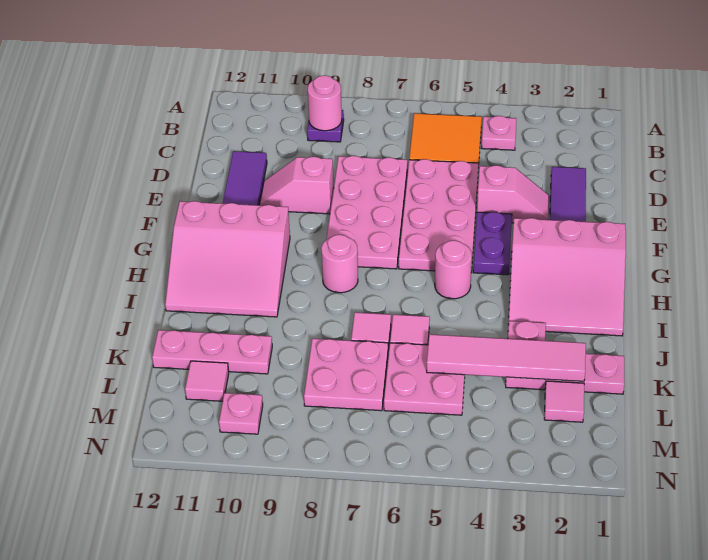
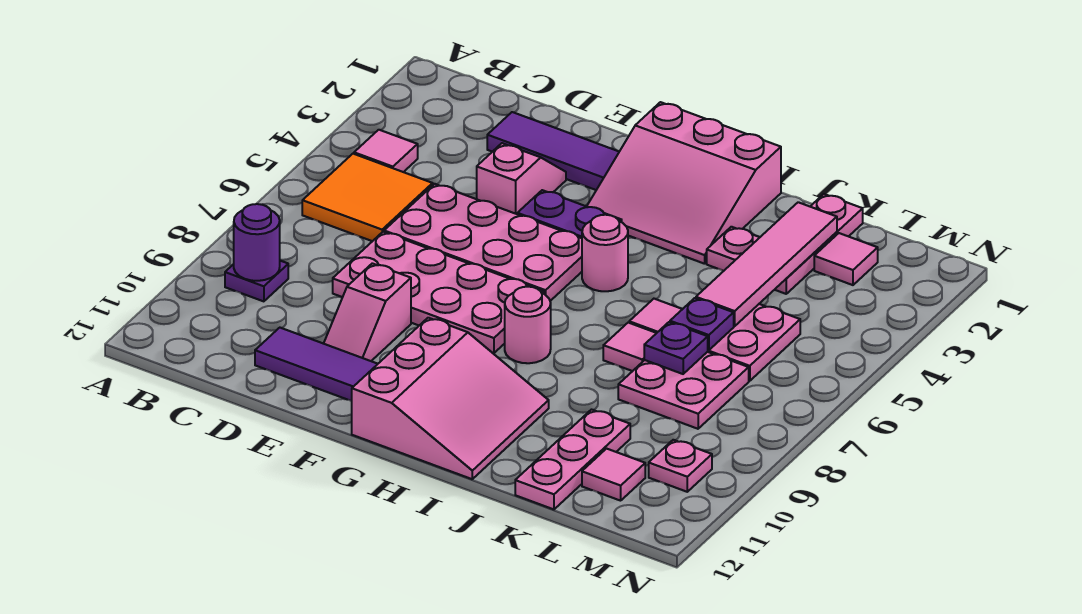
pink plate B4 level 1 -> pink tile B4 level 1
pink round brick B9 level 2 -> purple round brick B9 level 2
pink slope G1:I3 level 1 top G -> pink slope G1:I3 level 1 top 1
none -> purple plate K6 level 2
none -> purple plate K7 level 2

